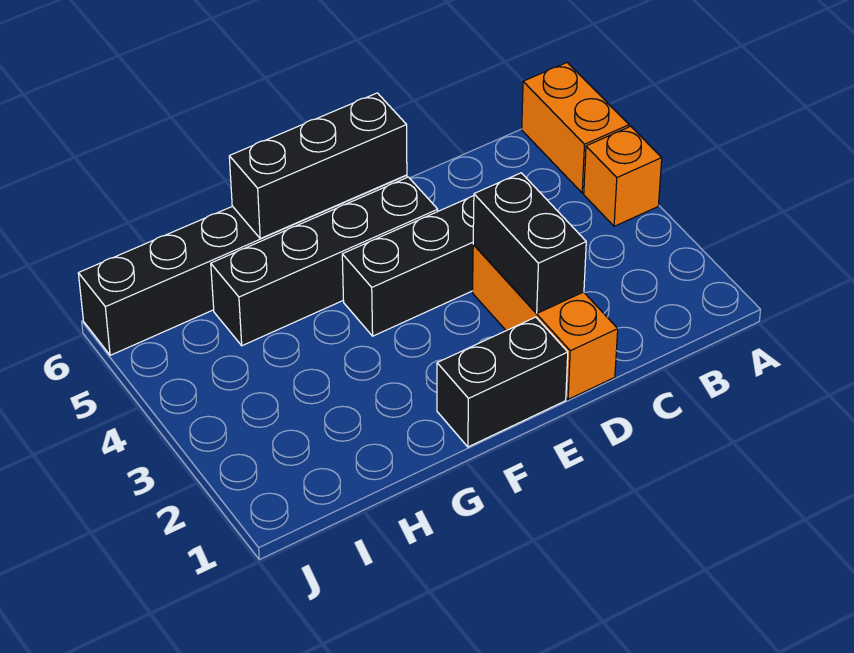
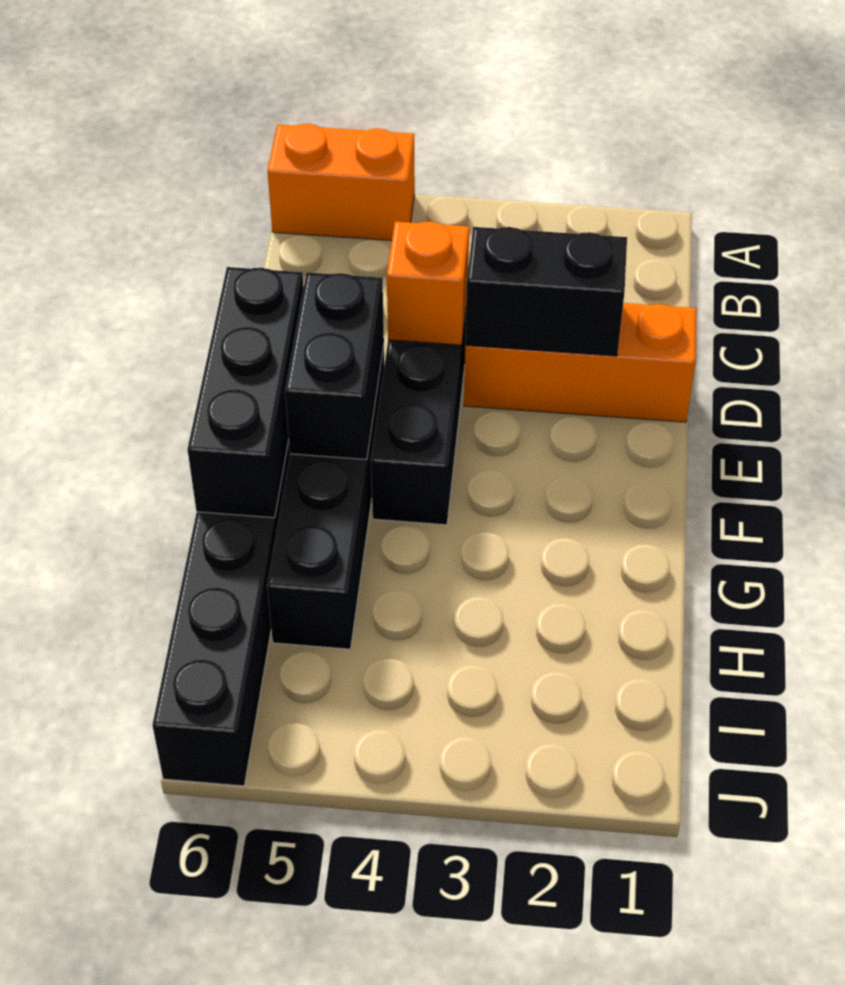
orange brick A4 level 1 -> orange brick D4 level 2
black brick E1:F1 level 1 -> black brick E5:F5 level 2

